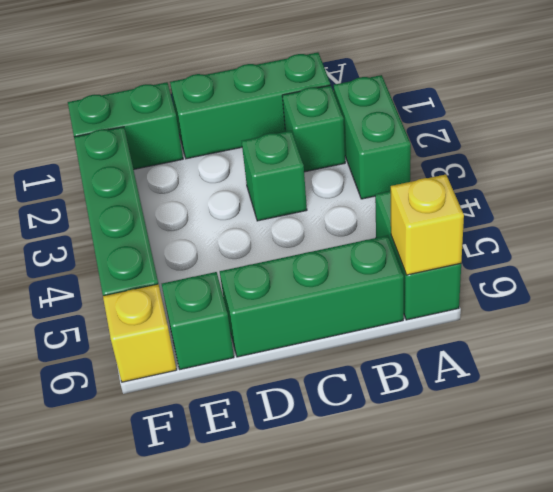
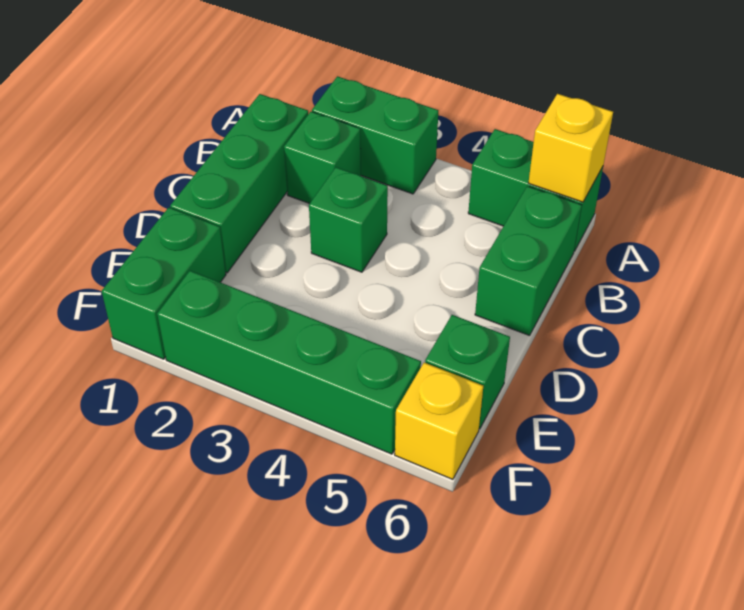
green brick B6:D6 level 1 -> green brick B6:C6 level 1

